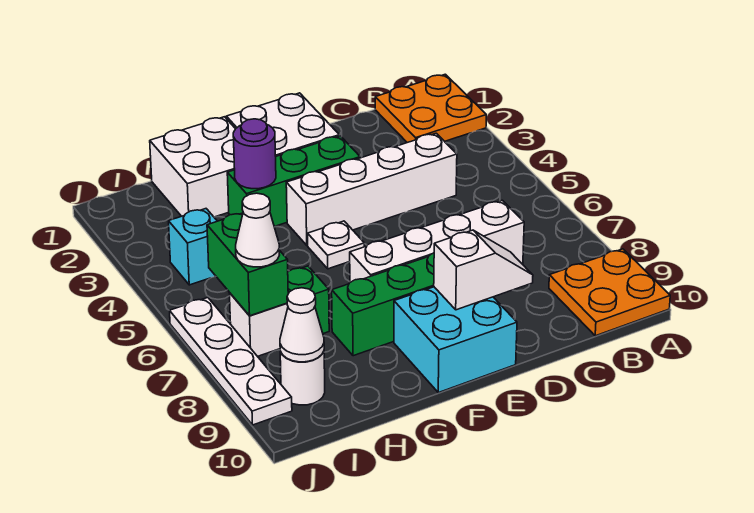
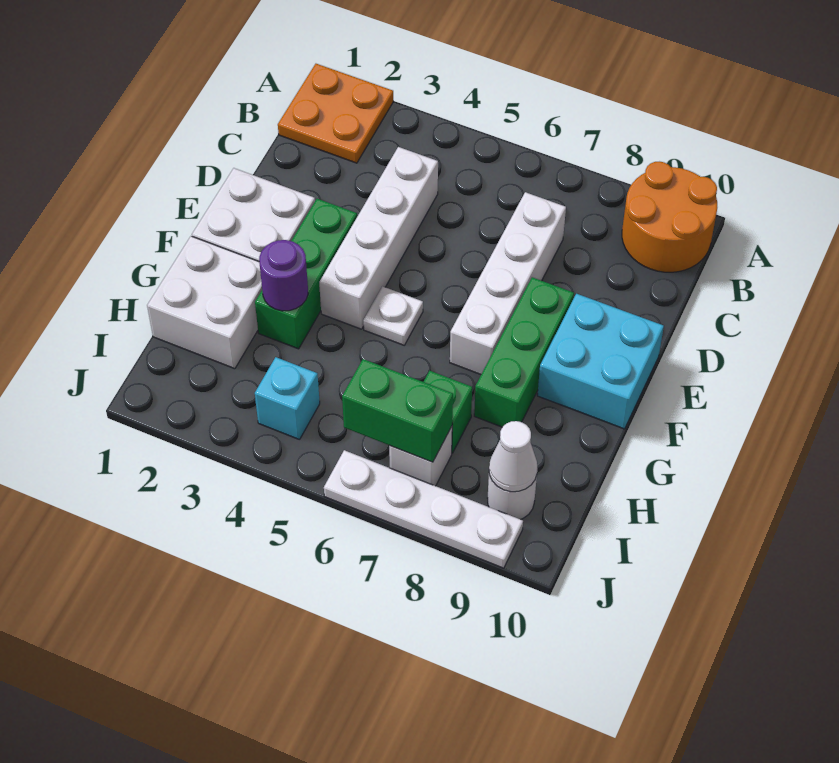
orange plate A9:B10 level 1 -> orange round brick A9:B10 level 1
white slope D9:E9 level 2 top E -> none
white cone I7 level 3 -> none

